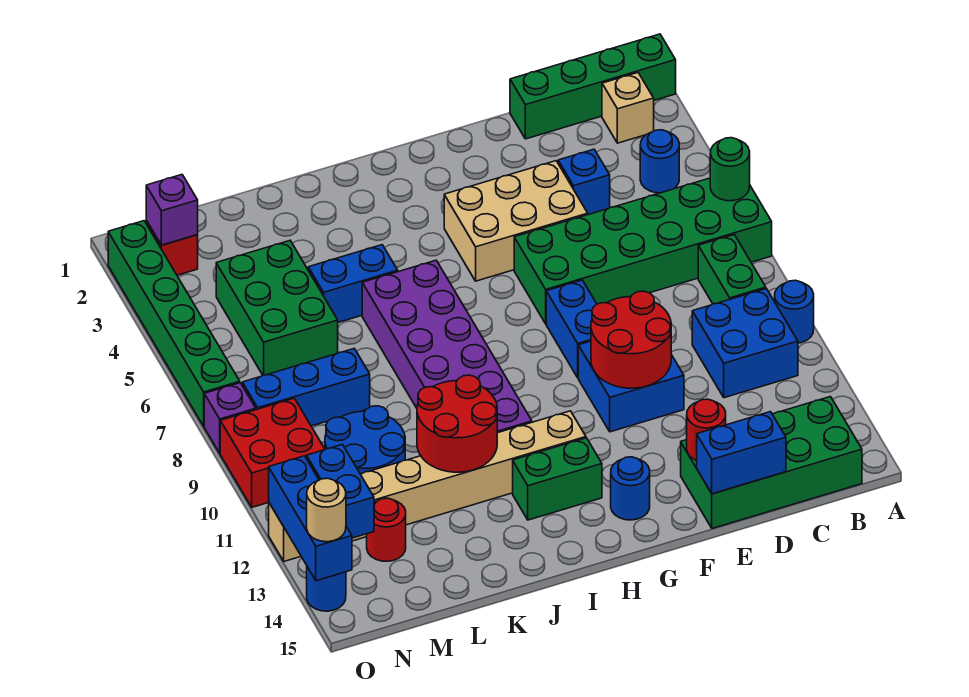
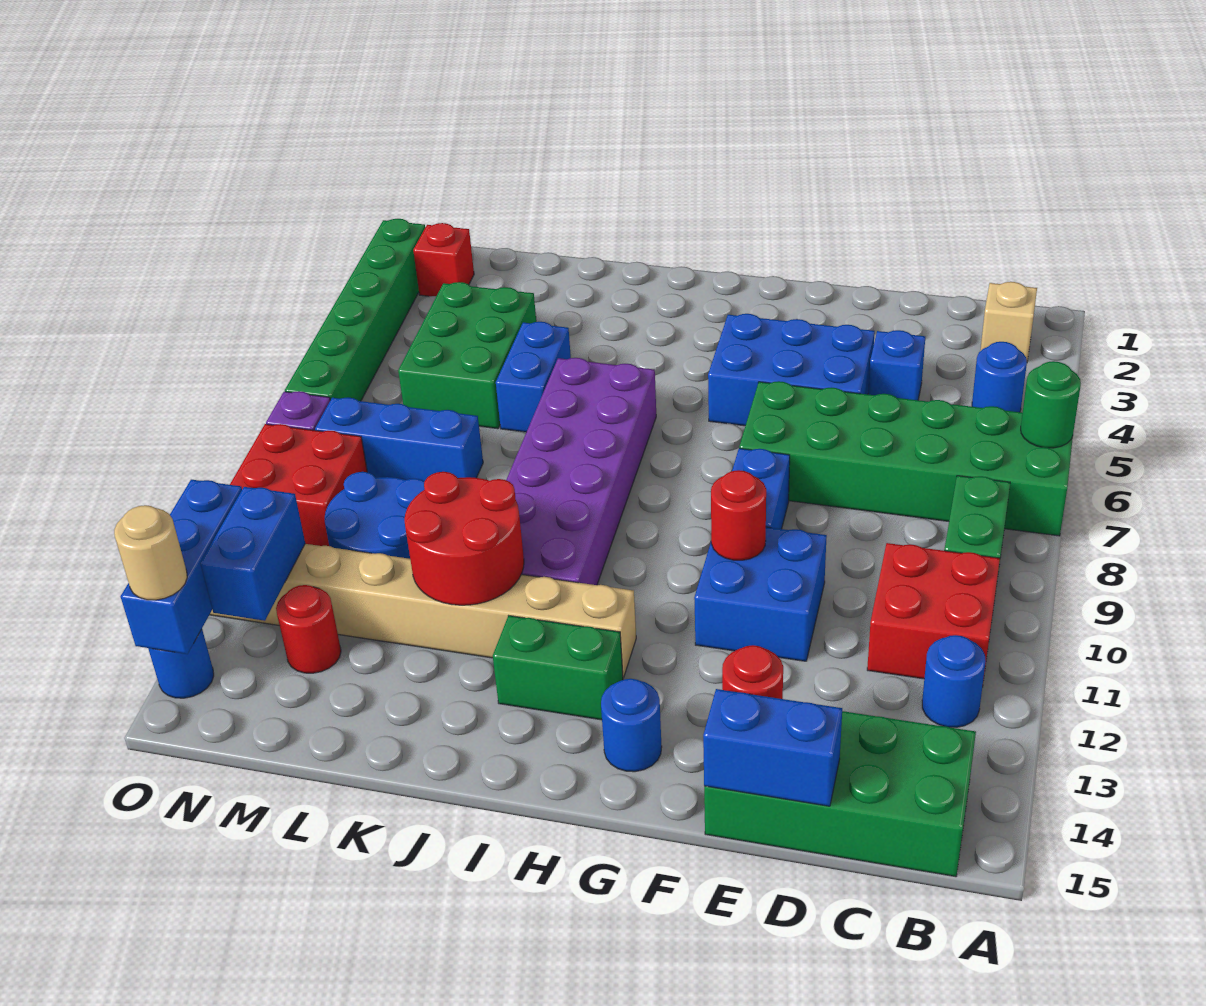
green brick A1:D1 level 1 -> none
blue round brick A10 level 1 -> blue round brick B12 level 1
blue brick B10:C11 level 1 -> red brick B10:C11 level 1
tan brick E4:G5 level 1 -> blue brick E4:G5 level 1
red round brick E10:F11 level 2 -> red round brick F10 level 2
blue brick J5:K5 level 1 -> blue brick K5:K6 level 1
purple brick N2 level 2 -> none

